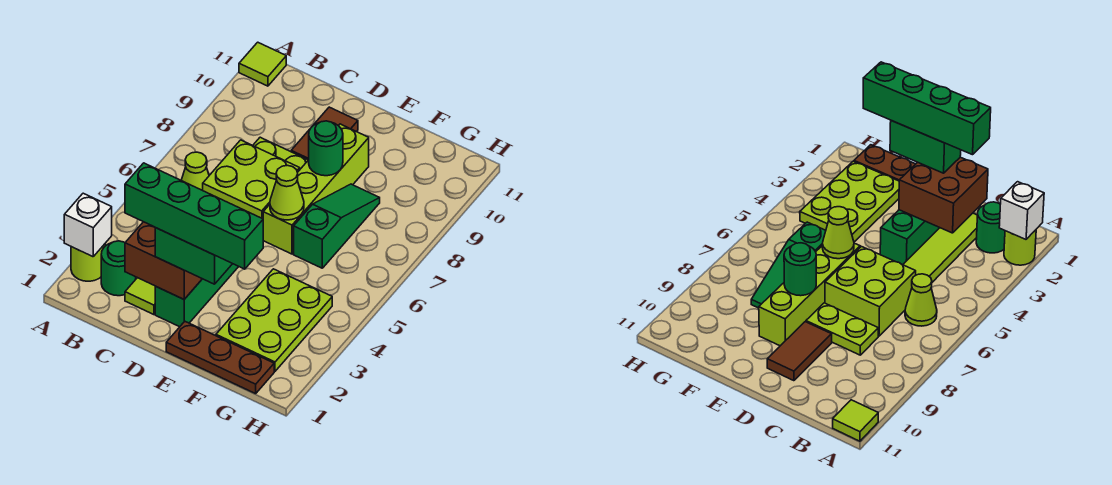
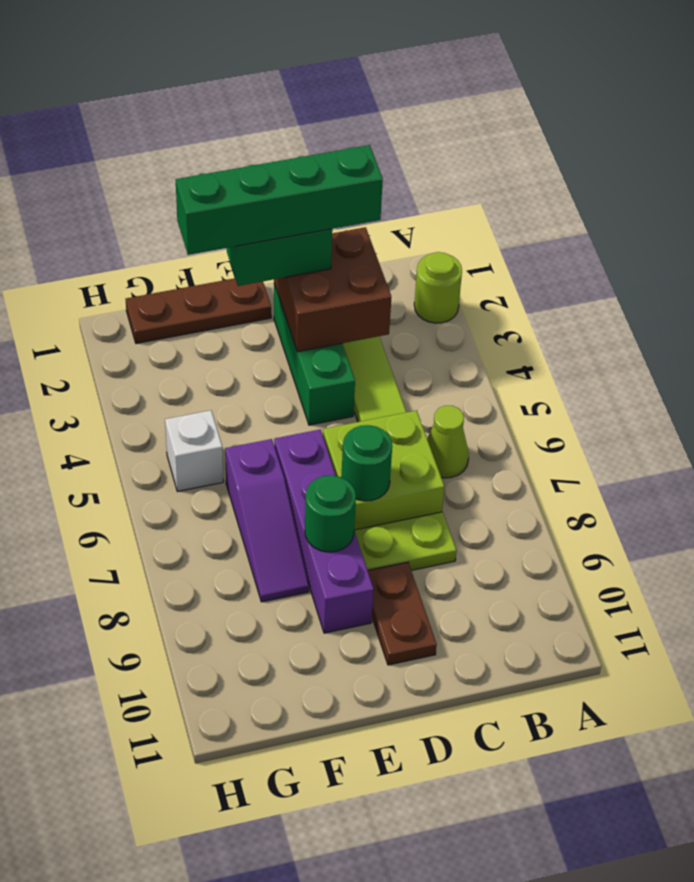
white brick A2 level 2 -> white brick G5 level 1
lime tile A11 level 1 -> none
green round brick B2 level 1 -> green round brick D7 level 2
brown tile D9:D10 level 1 -> brown plate D9:D10 level 1
lime brick E6:E9 level 1 -> purple brick E6:E9 level 1
lime cone E6 level 2 -> none
lime plate F2:G4 level 1 -> none
green slope F6:F8 level 1 top 6 -> purple slope F6:F8 level 1 top 6

